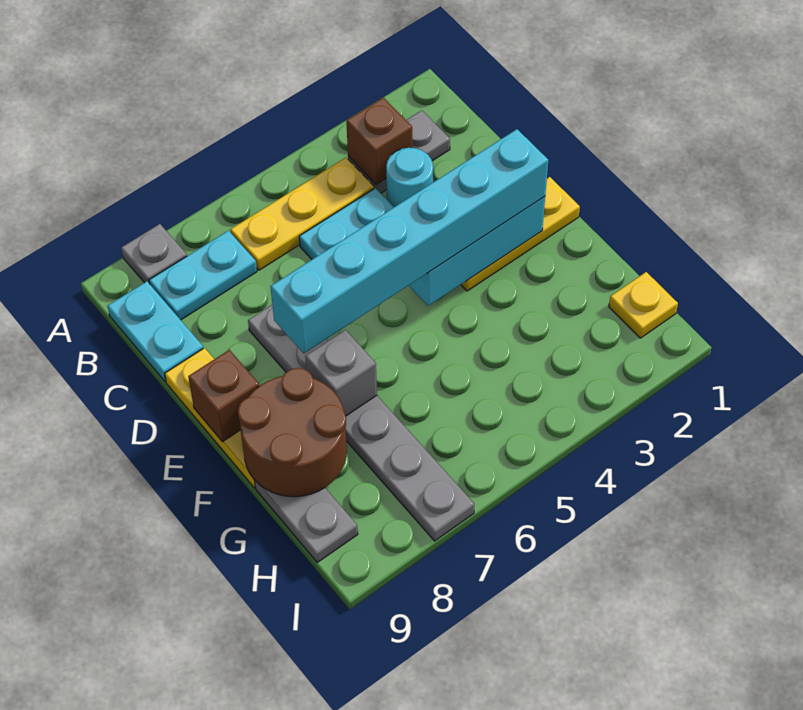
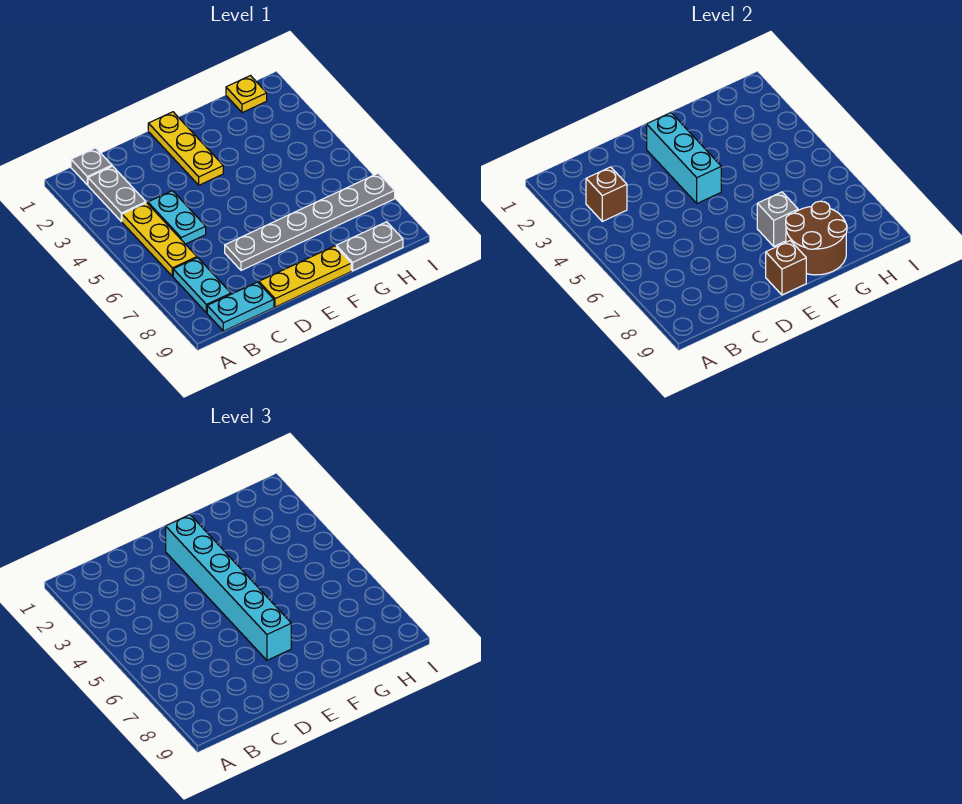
grey plate A8 level 1 -> grey plate B1 level 1
cyan round brick C3 level 1 -> none

